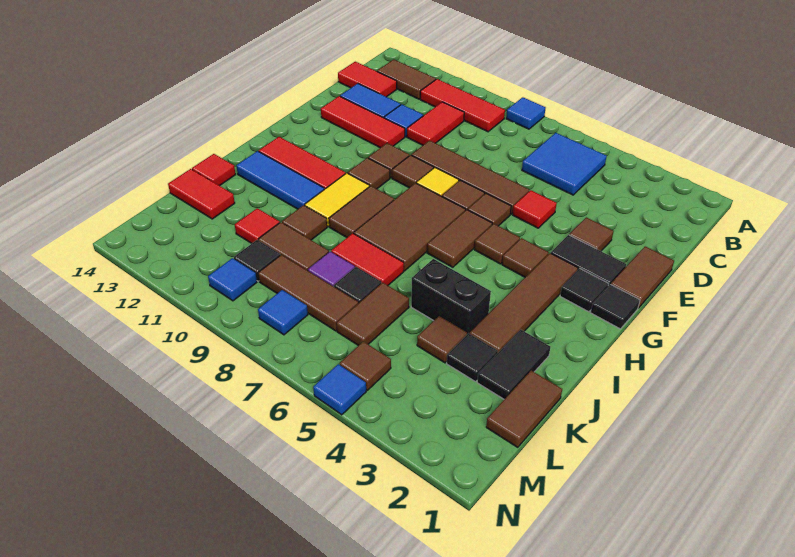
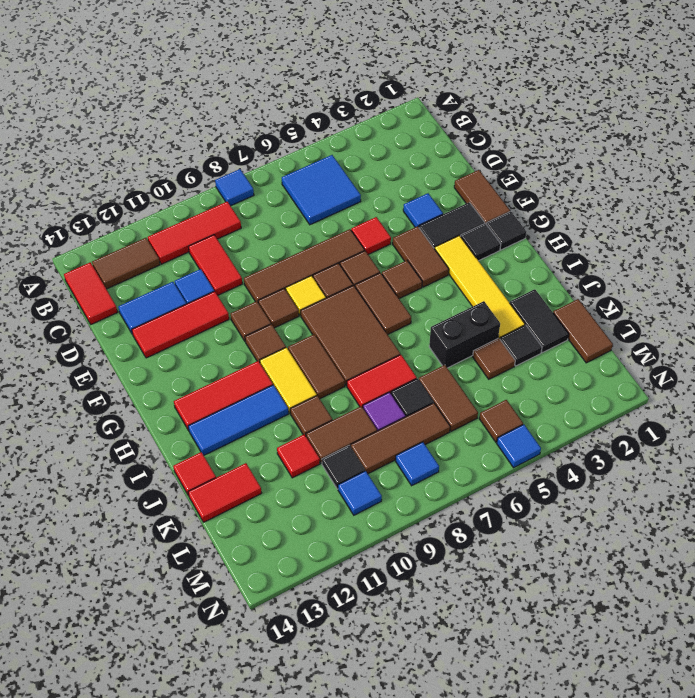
red tile C13:C14 level 1 -> red tile B14:C14 level 1
brown tile E3 level 1 -> blue tile E3 level 1
brown tile G3:J3 level 1 -> yellow tile G3:J3 level 1
brown tile G4 level 1 -> brown tile F4:G4 level 1

